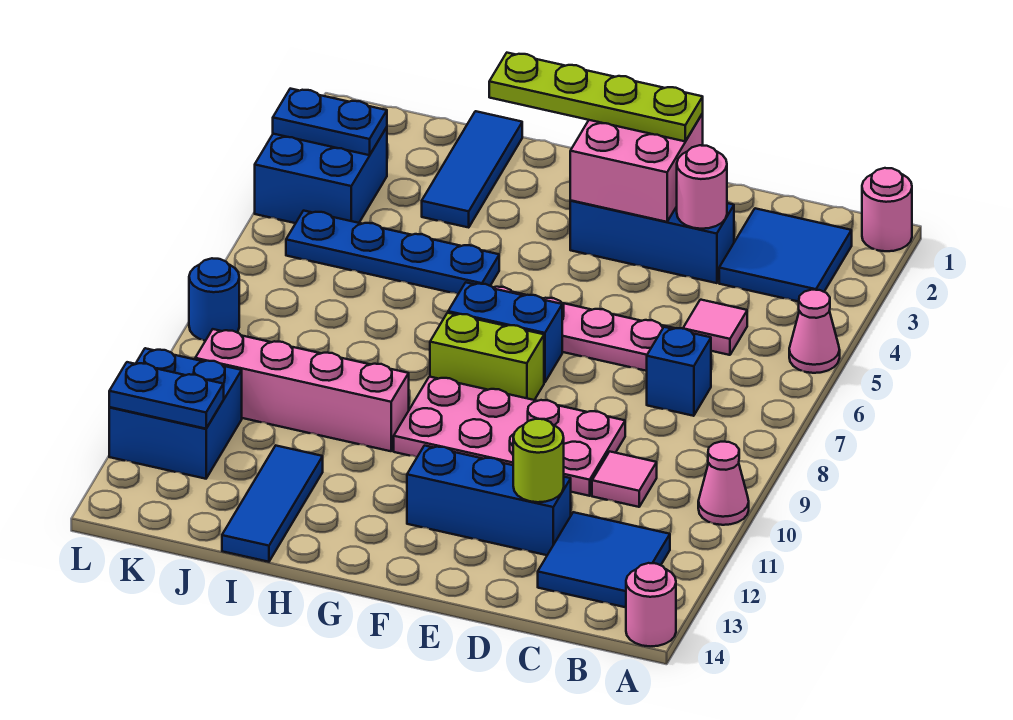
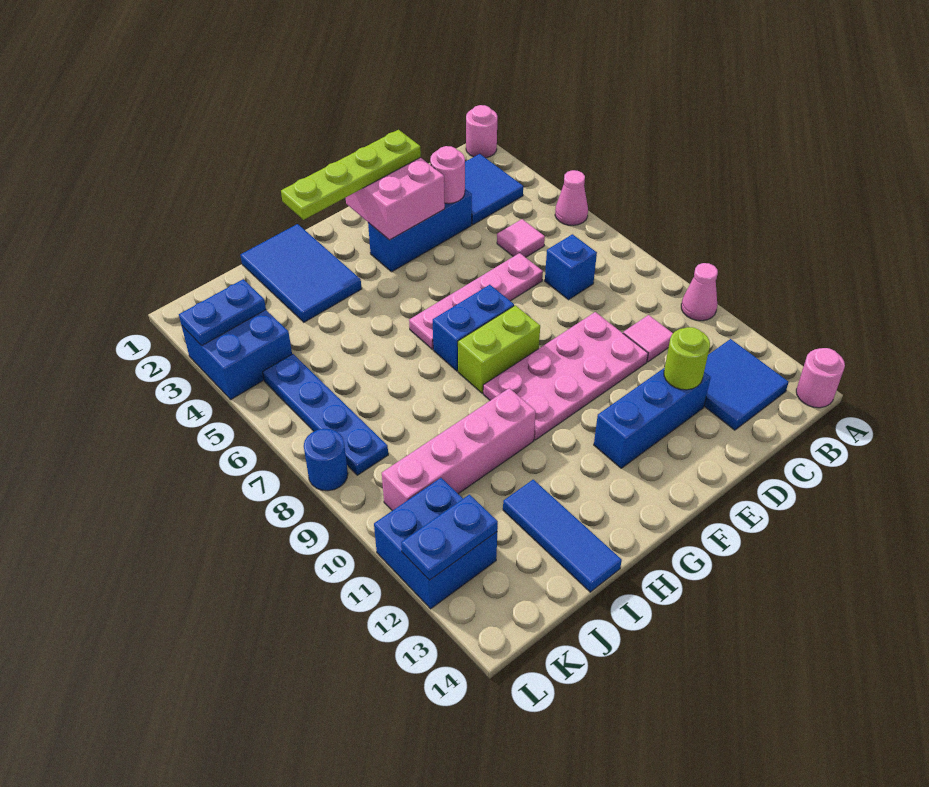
blue plate H5:K5 level 1 -> blue plate K5:K8 level 1
blue tile I1:I3 level 1 -> blue tile H1:I3 level 1

